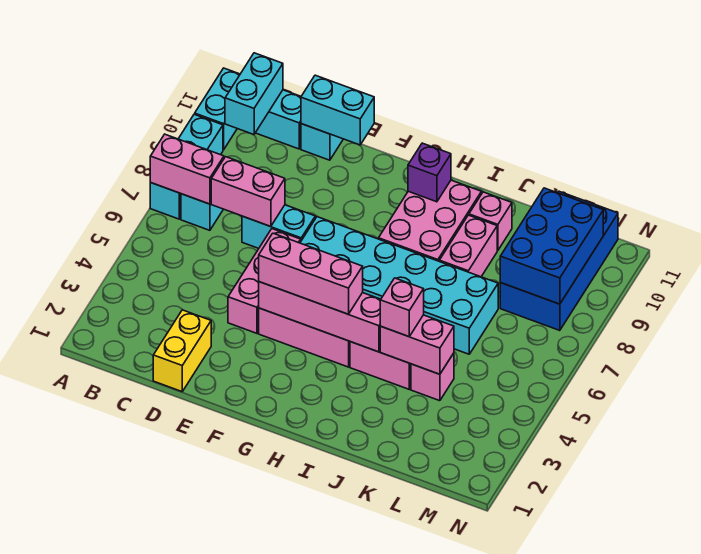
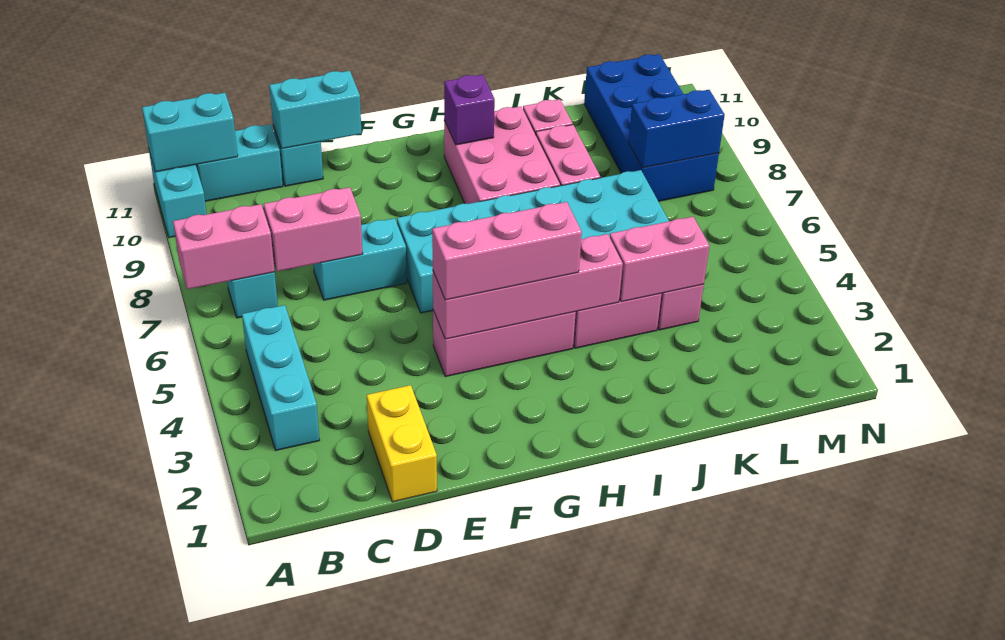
cyan brick A7:A9 level 1 -> cyan brick B3:B5 level 1
cyan brick B10:B11 level 2 -> cyan brick A11:B11 level 2
pink brick E4:E6 level 1 -> none
pink brick J4 level 3 -> none
blue brick L8:M10 level 2 -> blue brick L8:M8 level 2

